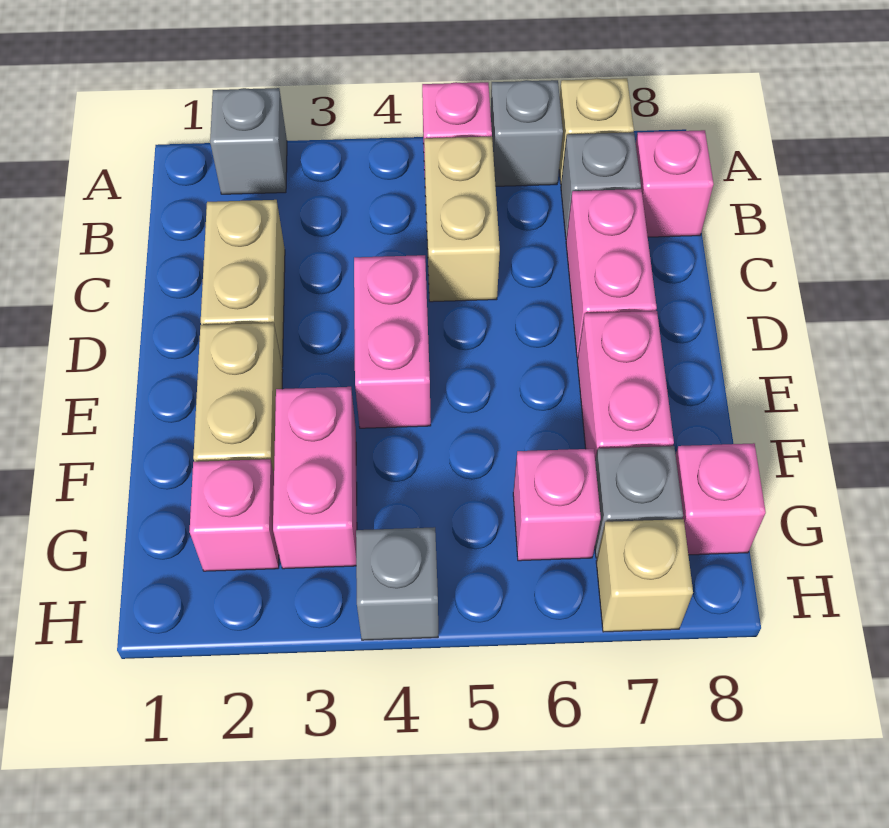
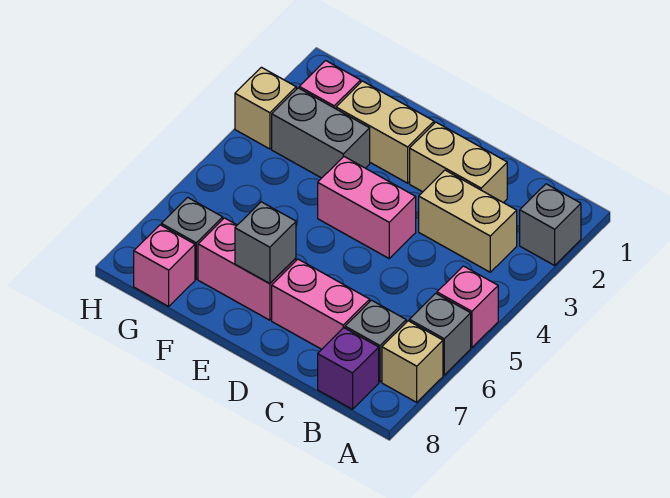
tan brick B5:C5 level 1 -> tan brick B3:C3 level 1
pink brick B8 level 1 -> purple brick B8 level 1
pink brick F3:G3 level 1 -> grey brick F3:G3 level 1
pink brick G6 level 1 -> none
grey brick H4 level 1 -> grey brick E7 level 2
tan brick H7 level 1 -> tan brick H3 level 1

